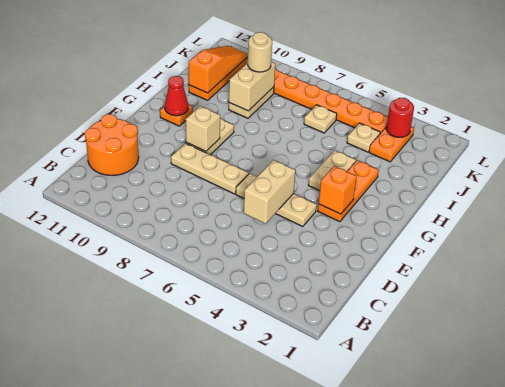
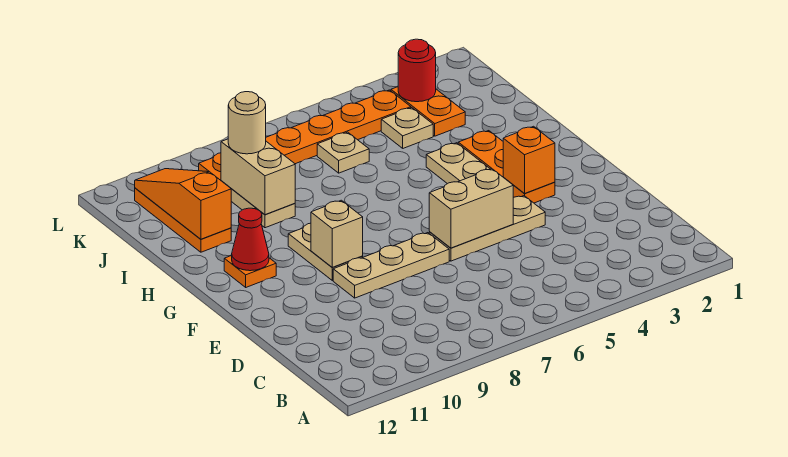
orange round brick C11:D12 level 1 -> none
tan brick D5:E5 level 2 -> tan brick E5:E6 level 2

